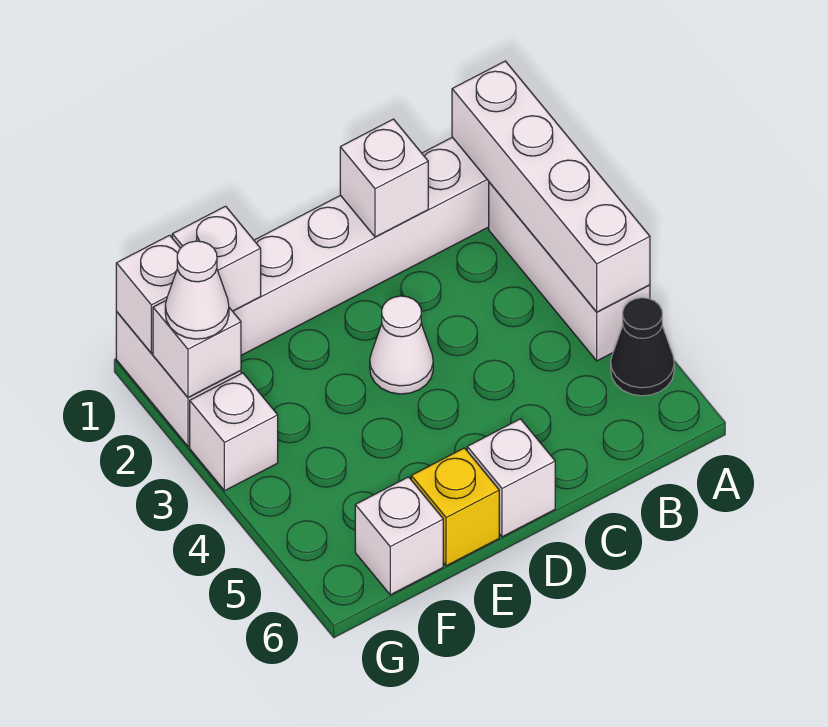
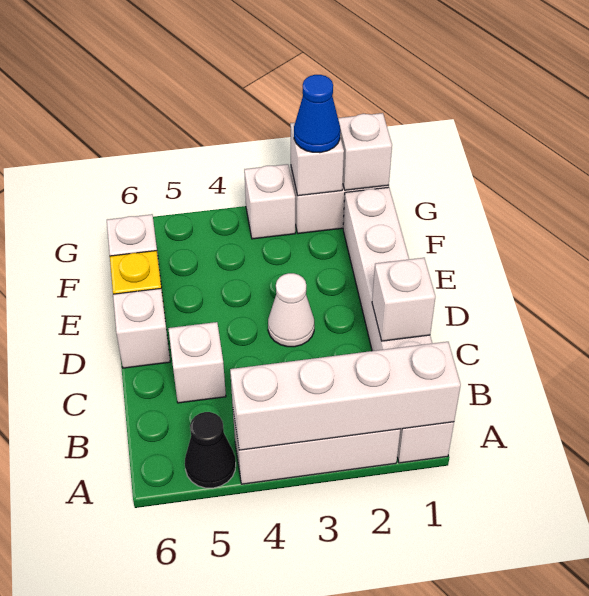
white brick F1 level 2 -> white brick C5 level 1
white cone G2 level 3 -> blue cone G2 level 3

